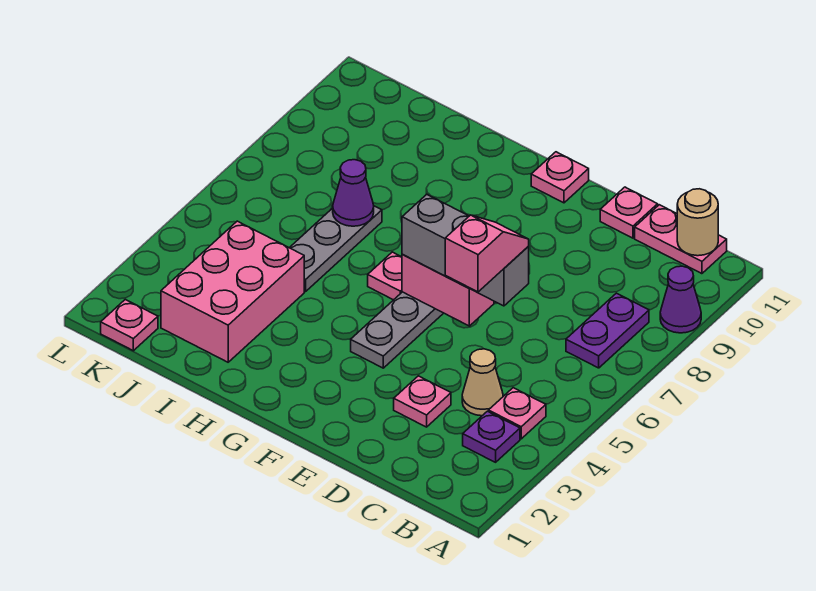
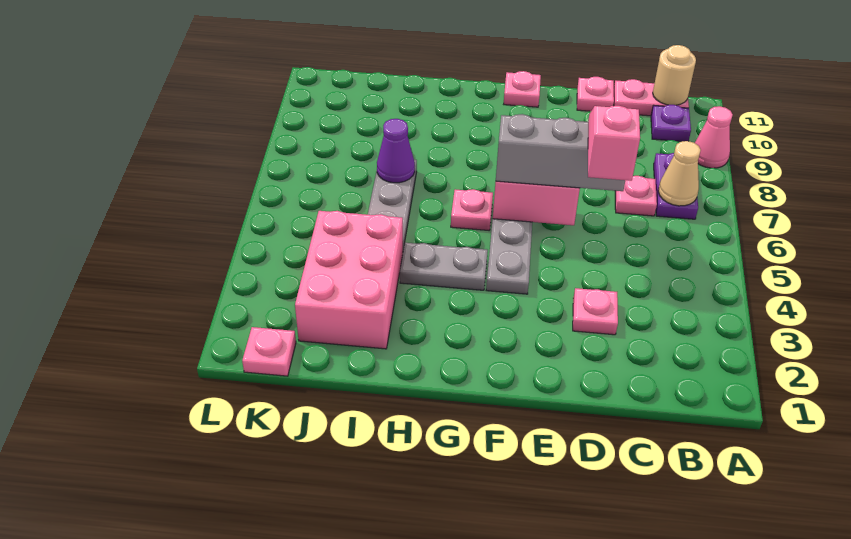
purple cone A9 level 1 -> pink cone A9 level 1
purple plate B3 level 1 -> purple plate B10 level 1
pink plate B4 level 1 -> pink plate C7 level 1
tan cone C4 level 1 -> tan cone B7 level 2
none -> grey plate G4:H4 level 1

